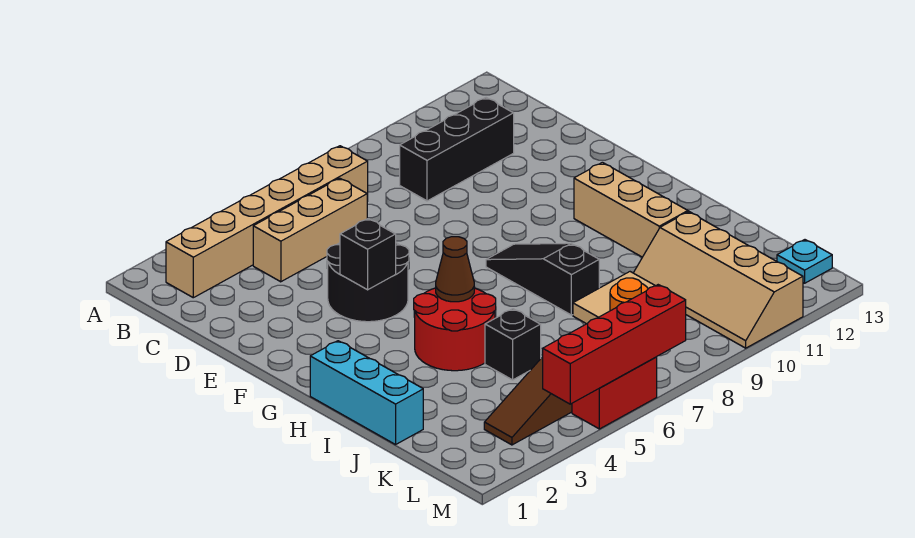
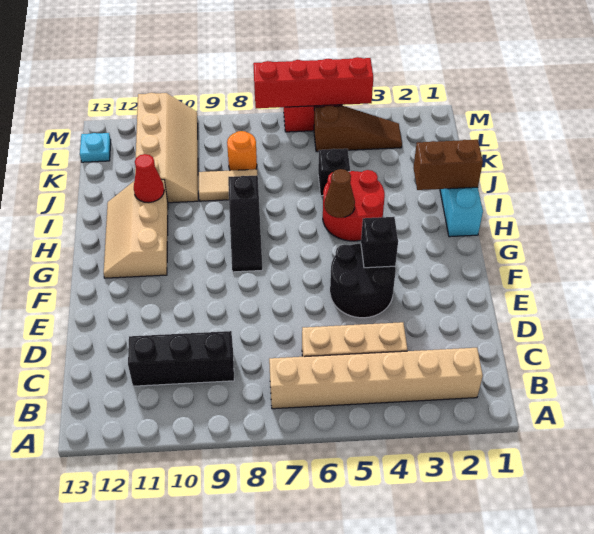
none -> brown brick I1:I2 level 2
none -> red cone I11 level 2

